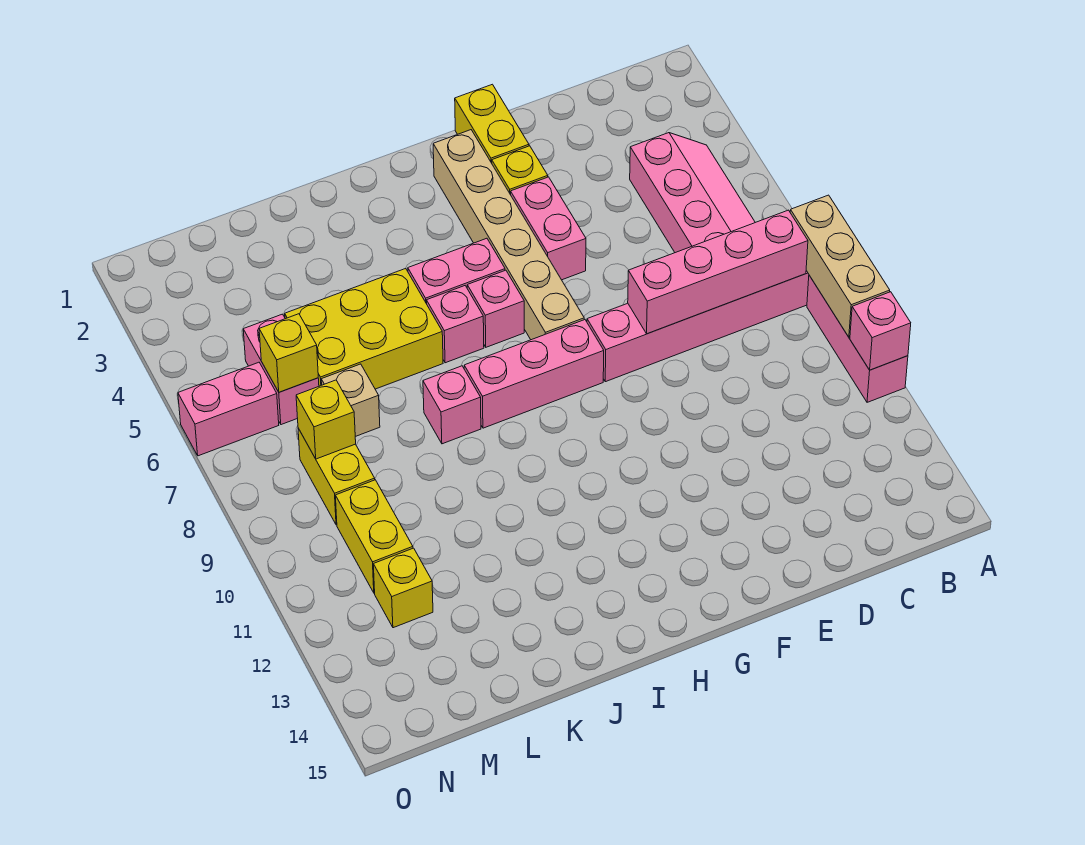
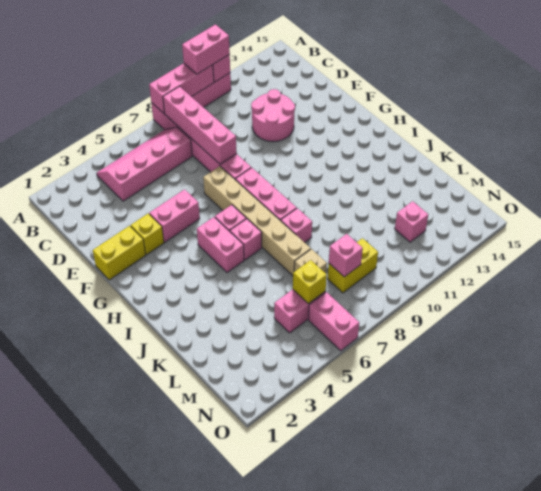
tan brick A8:A10 level 2 -> pink brick A8:A10 level 2
none -> pink brick A10:A11 level 3
none -> pink round brick D11:E12 level 1
tan brick G2:G7 level 1 -> tan brick F7:K7 level 1
yellow brick J5:L6 level 1 -> none
yellow brick M8 level 2 -> pink brick M8 level 2
yellow brick M10:M11 level 1 -> none
yellow brick M12 level 1 -> pink brick M12 level 1

